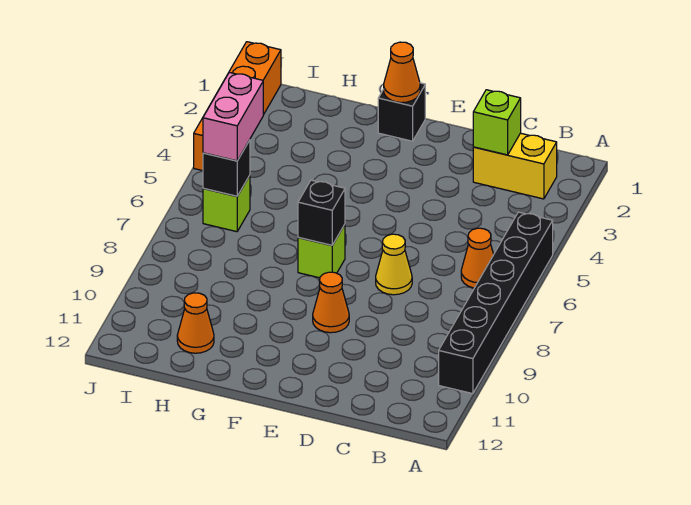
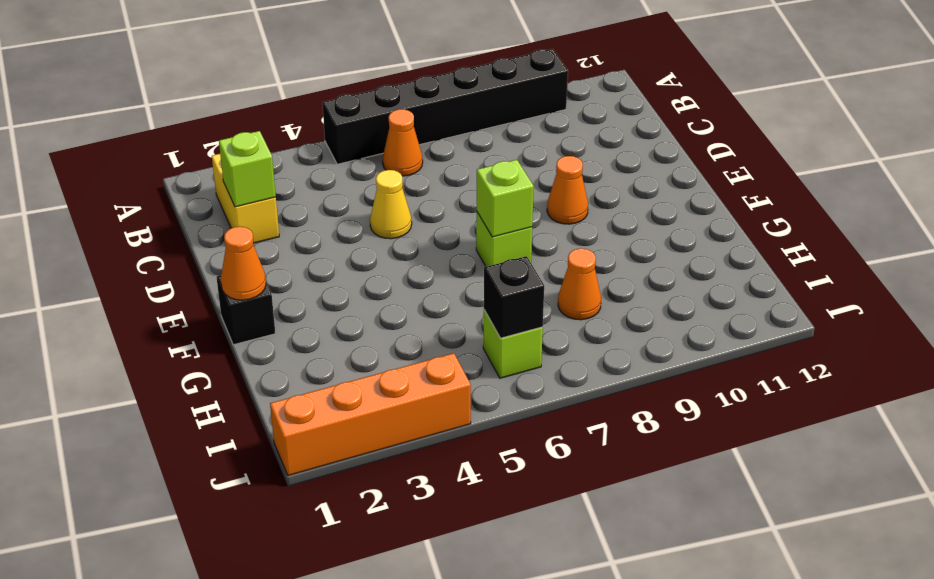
yellow cone D7 level 1 -> yellow cone D5 level 1
black brick F7 level 2 -> lime brick F7 level 2
orange cone H11 level 1 -> orange cone H8 level 1
pink brick I5:I6 level 3 -> none

